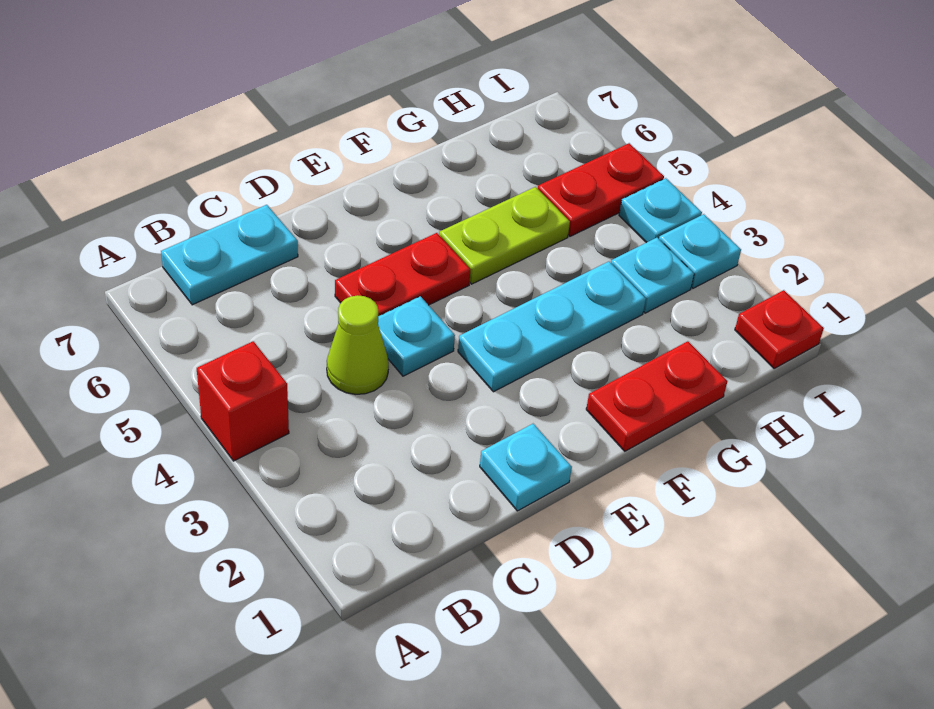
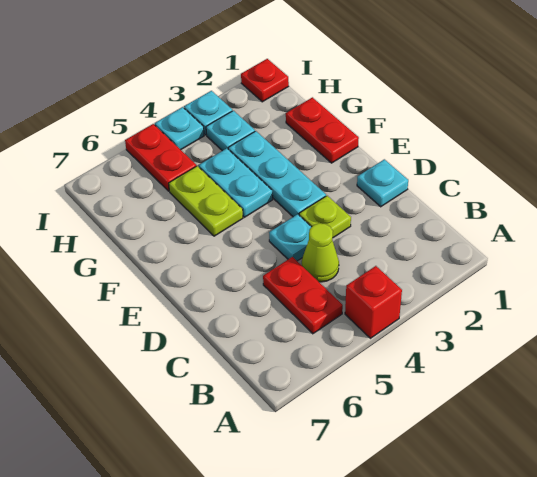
cyan plate B7:C7 level 1 -> cyan plate F4:G4 level 1
none -> lime plate D3 level 1
red plate D5:E5 level 1 -> red plate B5:C5 level 1

